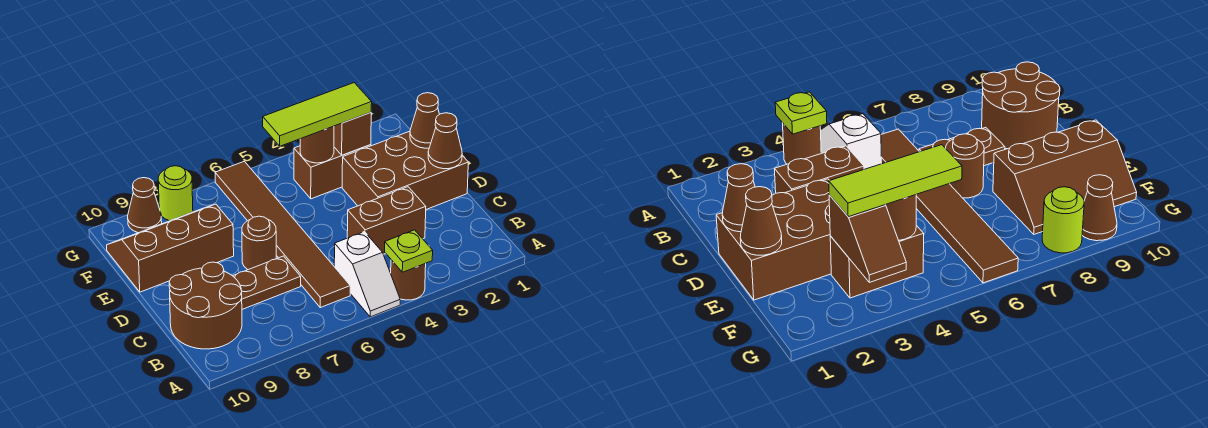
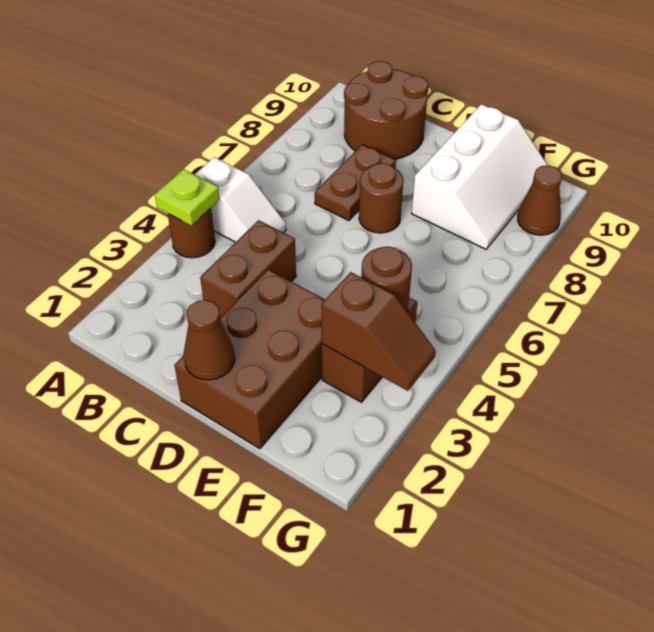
white slope A5:B5 level 1 top B -> white slope A5:B5 level 1 top A
brown tile B6:G6 level 1 -> none
brown cone E1 level 2 -> none
brown slope E8:F10 level 1 top E -> white slope E8:F10 level 1 top E
lime tile F3:F5 level 3 -> none
lime round brick G8 level 1 -> none

